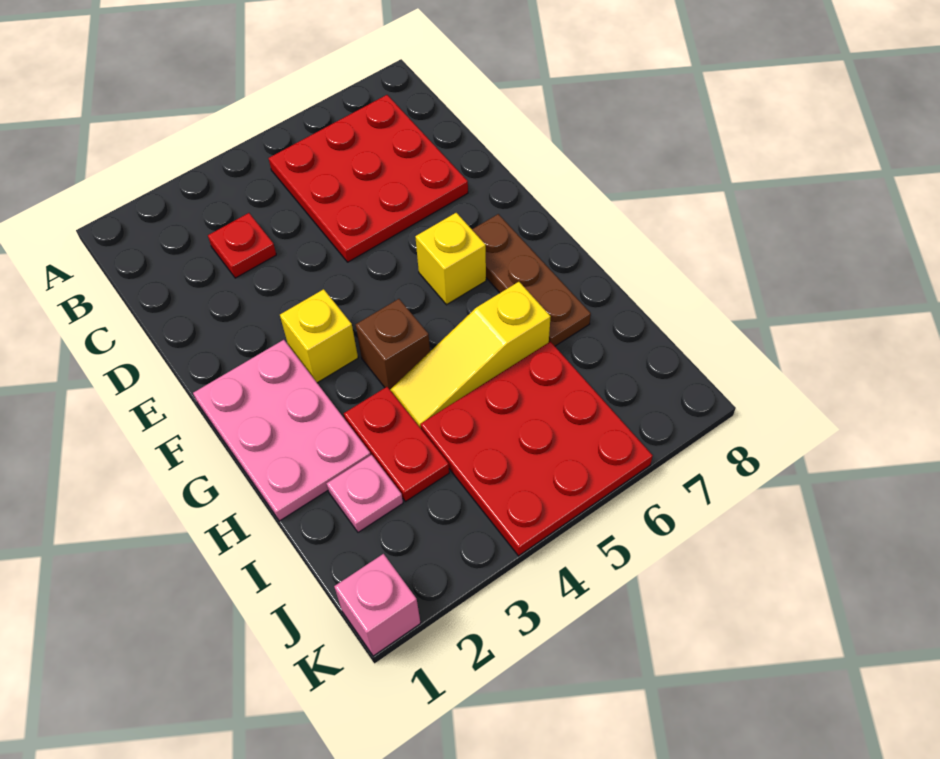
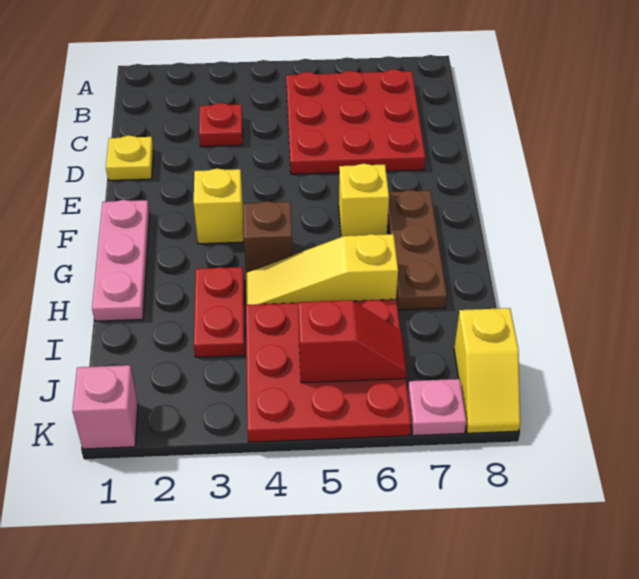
none -> yellow plate D1 level 1
pink plate F1:H2 level 1 -> pink plate F1:H1 level 1
pink plate I2 level 1 -> pink plate K7 level 1
none -> red slope J5:J6 level 2 top 5
none -> yellow slope J8:K8 level 1 top J

